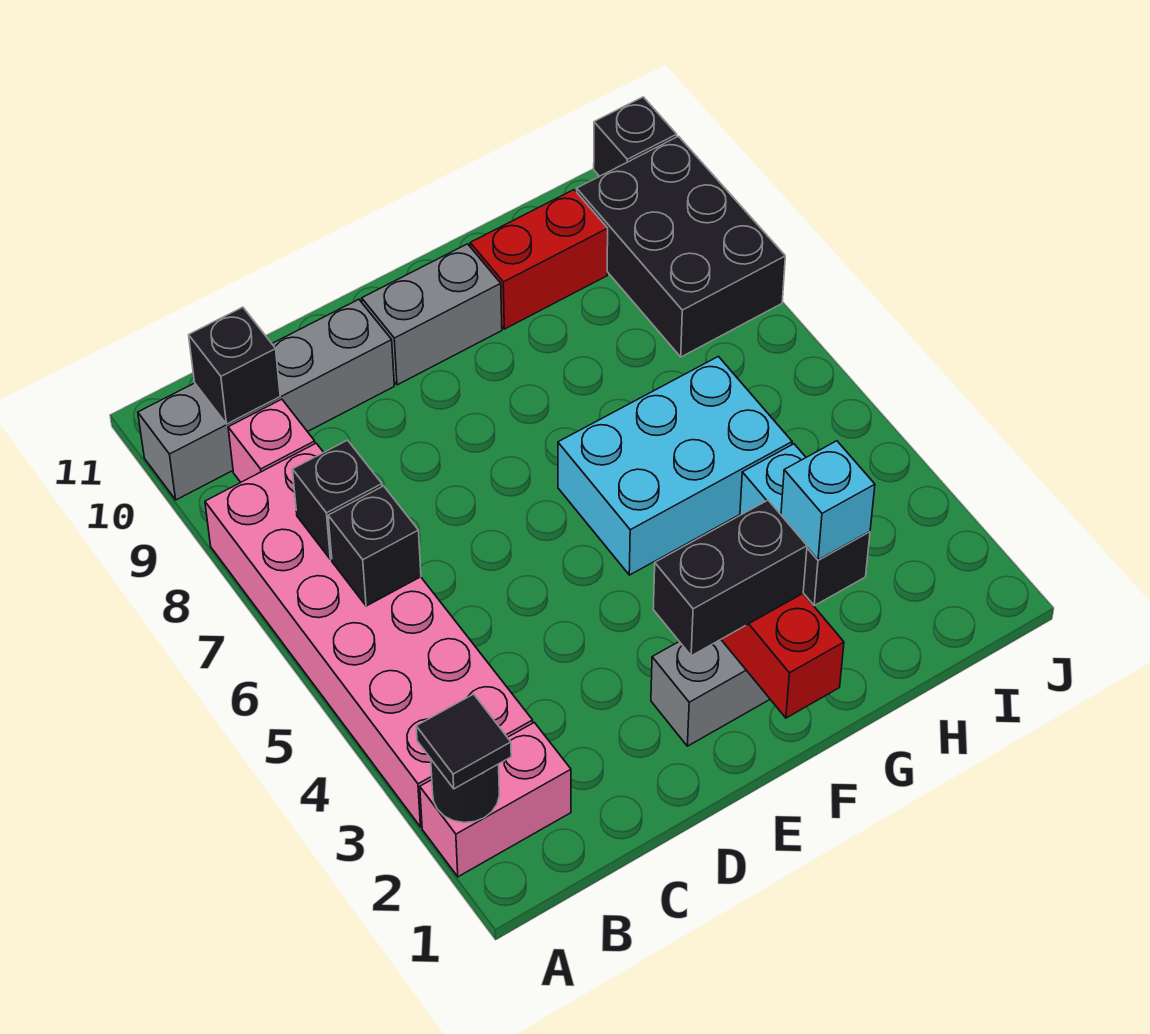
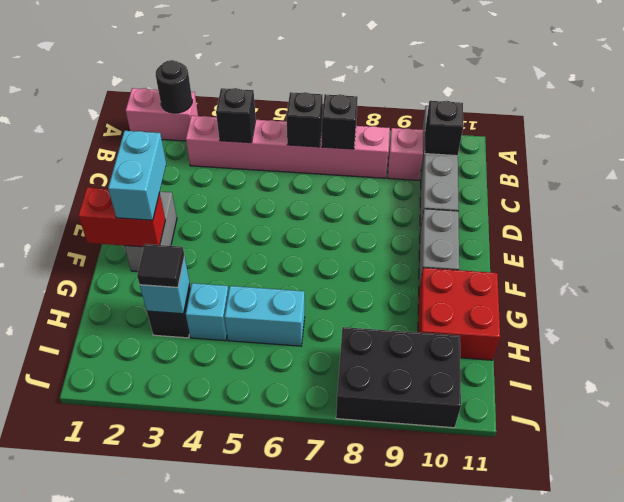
pink brick A2:B2 level 1 -> pink brick A1:A2 level 1
black tile A2 level 3 -> black tile H3 level 3
pink brick A3:B8 level 1 -> pink brick B3:B8 level 1
black brick E2:F2 level 3 -> cyan brick E2:F2 level 3
cyan brick F5:H6 level 1 -> cyan brick H5:H6 level 1
red brick G10:H10 level 1 -> red brick G10:H11 level 1
black brick J11 level 1 -> black brick B4 level 2

